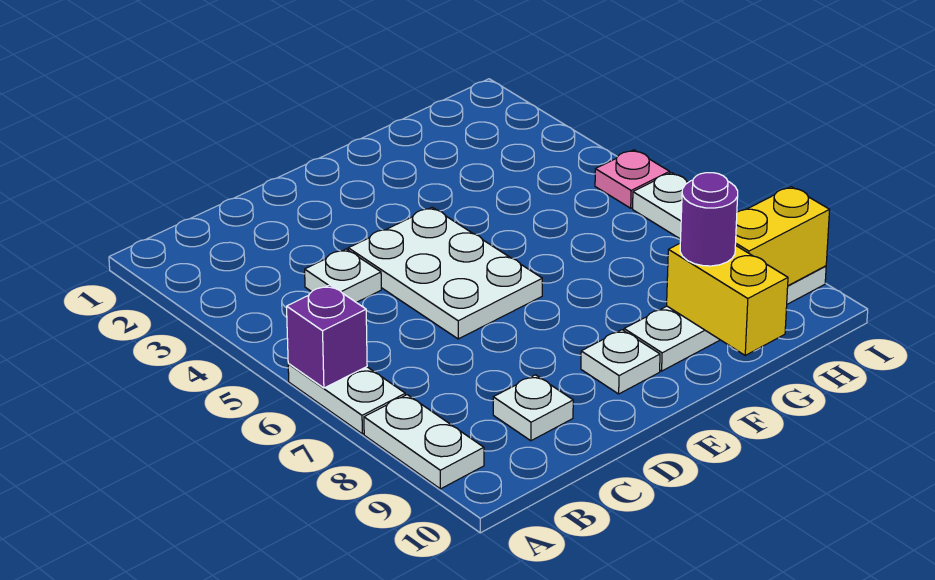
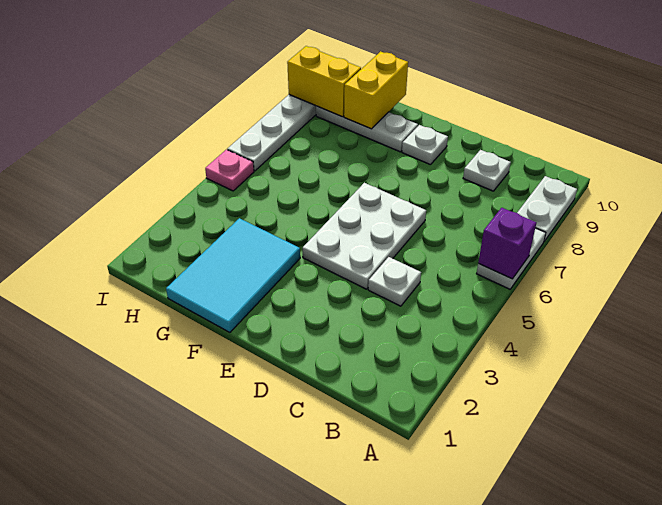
none -> cyan tile F1:G3 level 1
purple round brick G9 level 3 -> none

